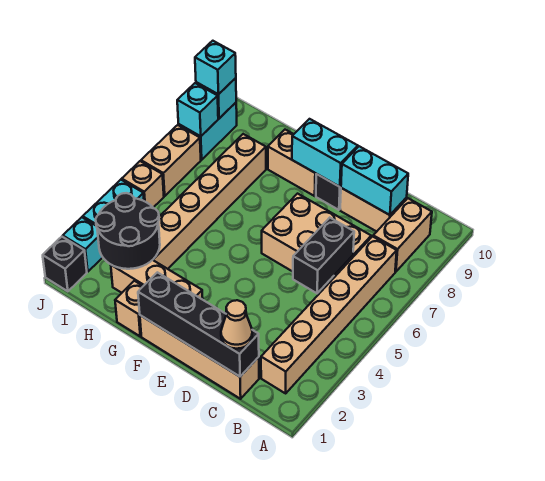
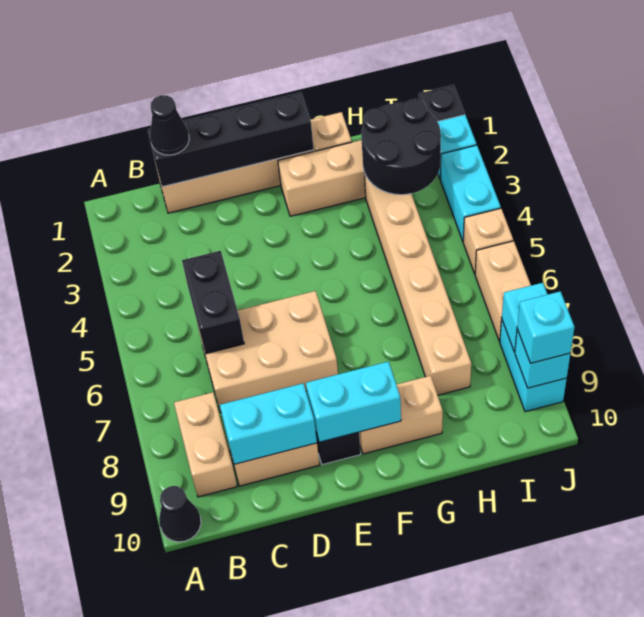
none -> black cone A10 level 1
tan brick B2:B7 level 1 -> none
tan cone C1 level 3 -> black cone C1 level 3

